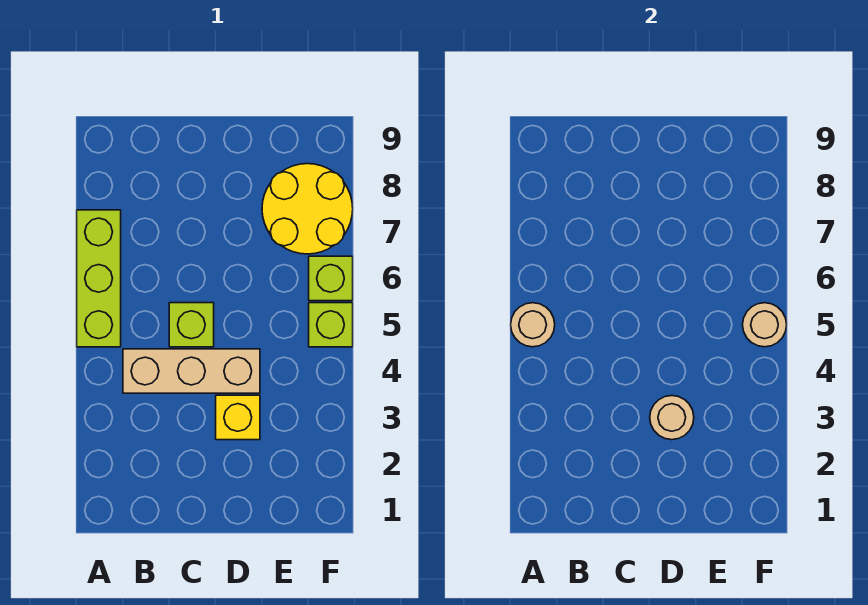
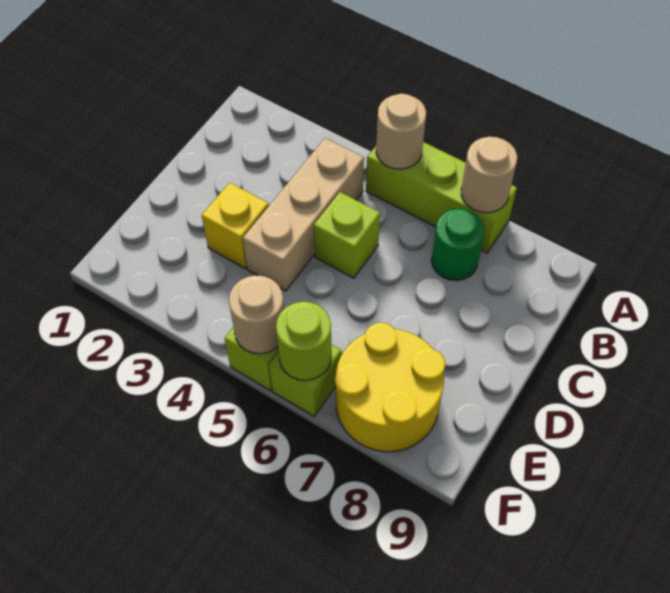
none -> green round brick B7 level 1
tan round brick D3 level 2 -> tan round brick A7 level 2
none -> lime round brick F6 level 2

